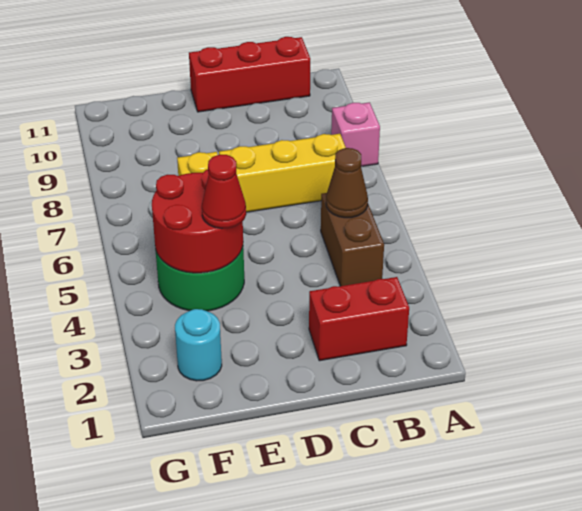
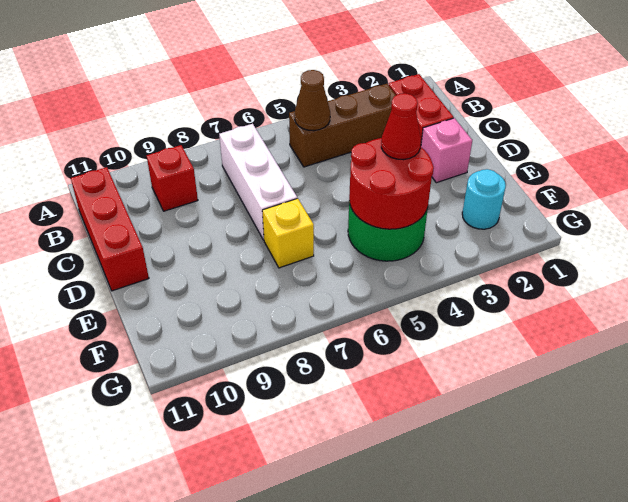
pink brick A8 level 1 -> pink brick D2 level 1
brown brick B4:B5 level 1 -> brown brick B3:B5 level 1
yellow brick B7:D7 level 1 -> white brick B7:D7 level 1
none -> red brick B9 level 1

